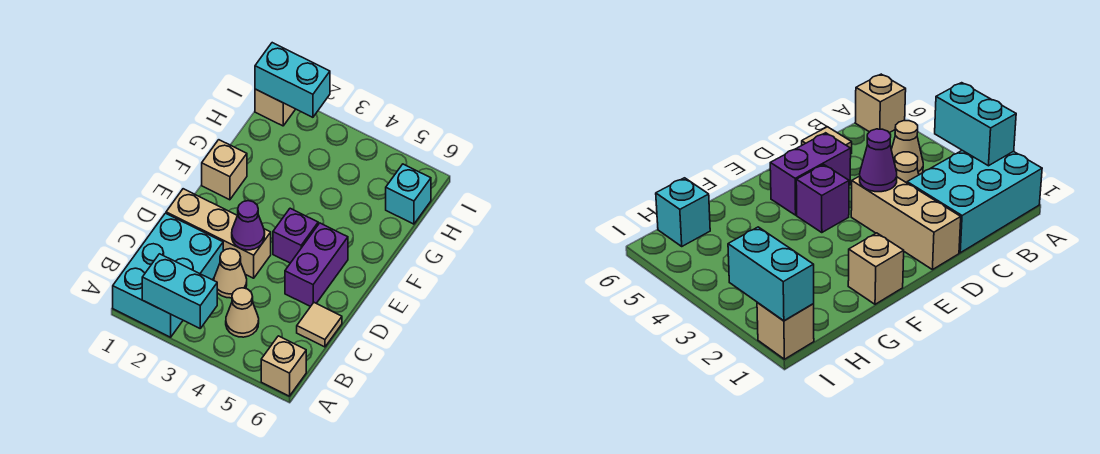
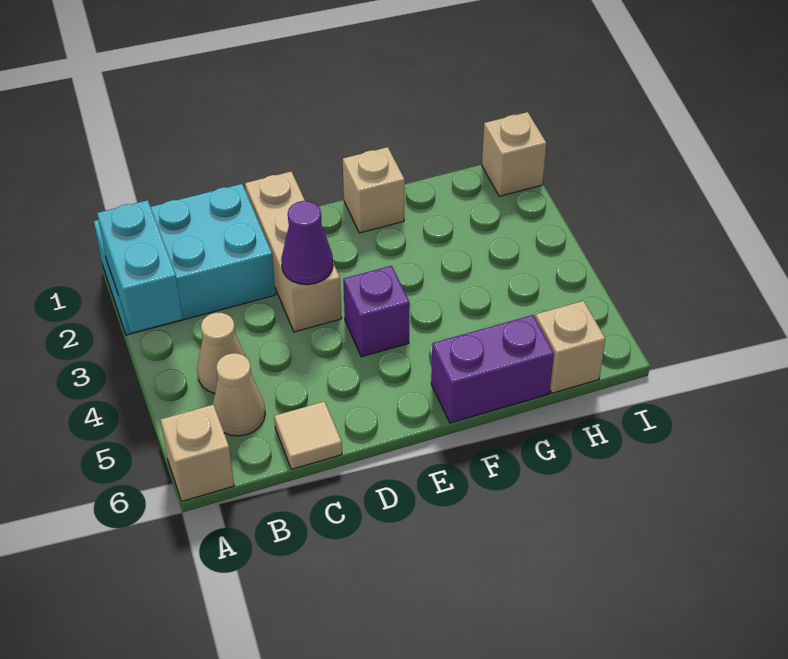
tan cone C3 level 1 -> tan cone B5 level 1
purple brick D5:E5 level 1 -> purple brick F6:G6 level 1
cyan brick H6 level 1 -> tan brick H6 level 1
cyan brick I1:I2 level 2 -> none

